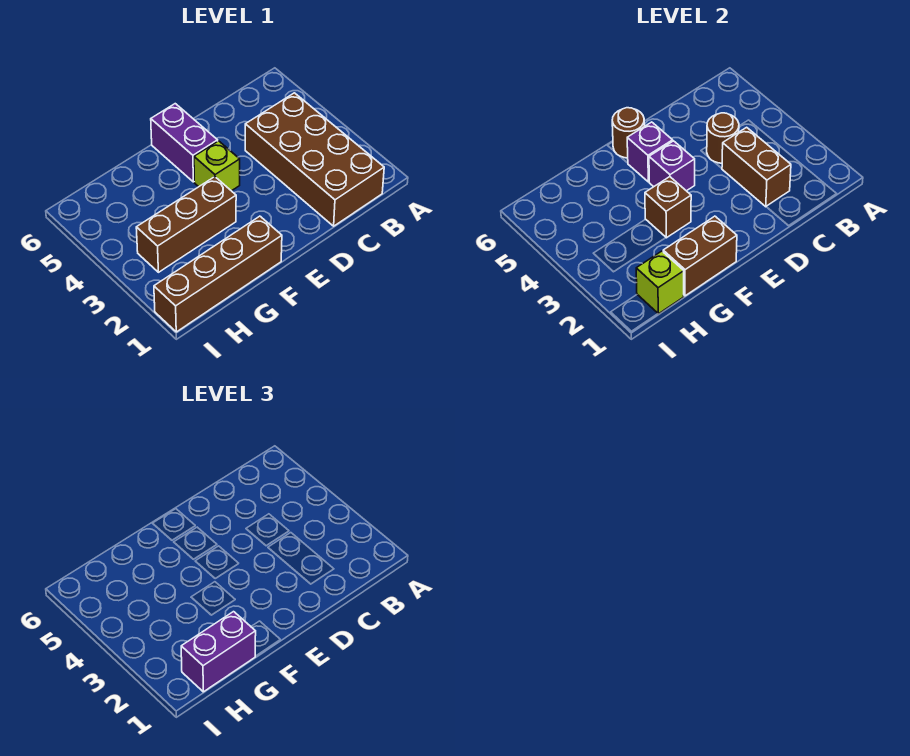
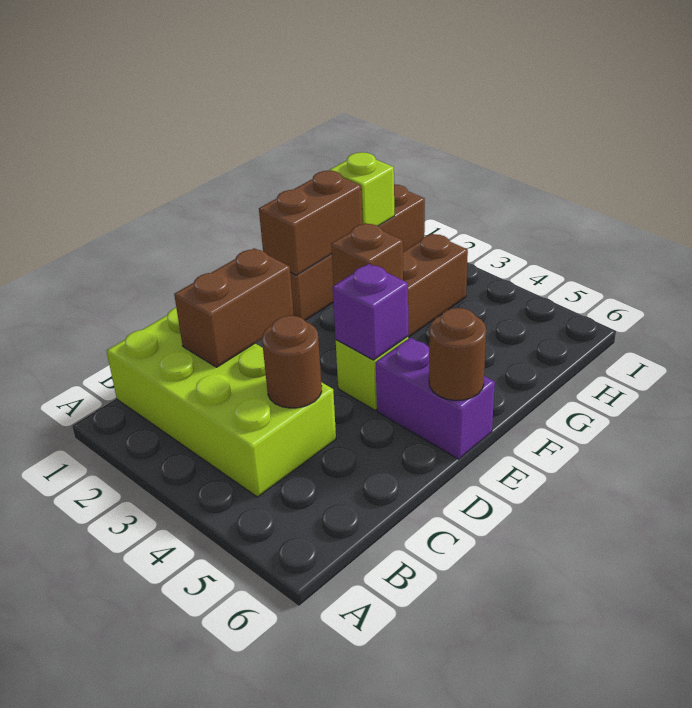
brown brick B1:C4 level 1 -> lime brick B1:C4 level 1
brown brick C2:C3 level 2 -> brown brick C2:D2 level 2
purple brick E5 level 2 -> none
purple brick G1:H1 level 3 -> none

